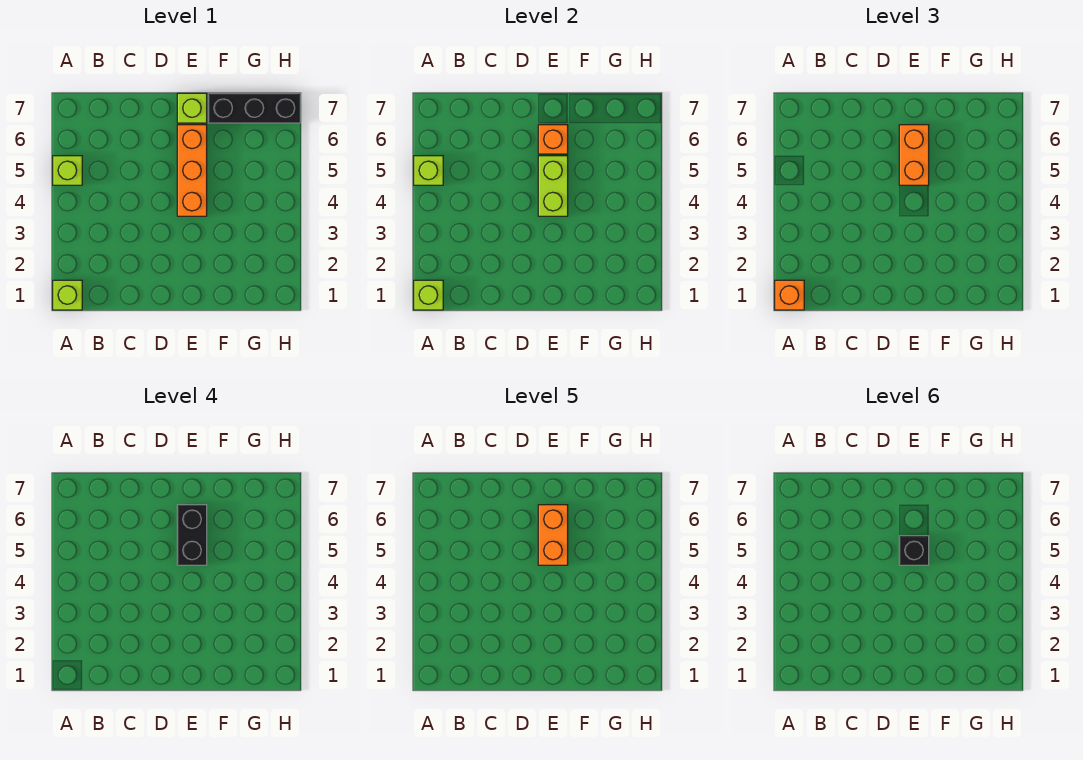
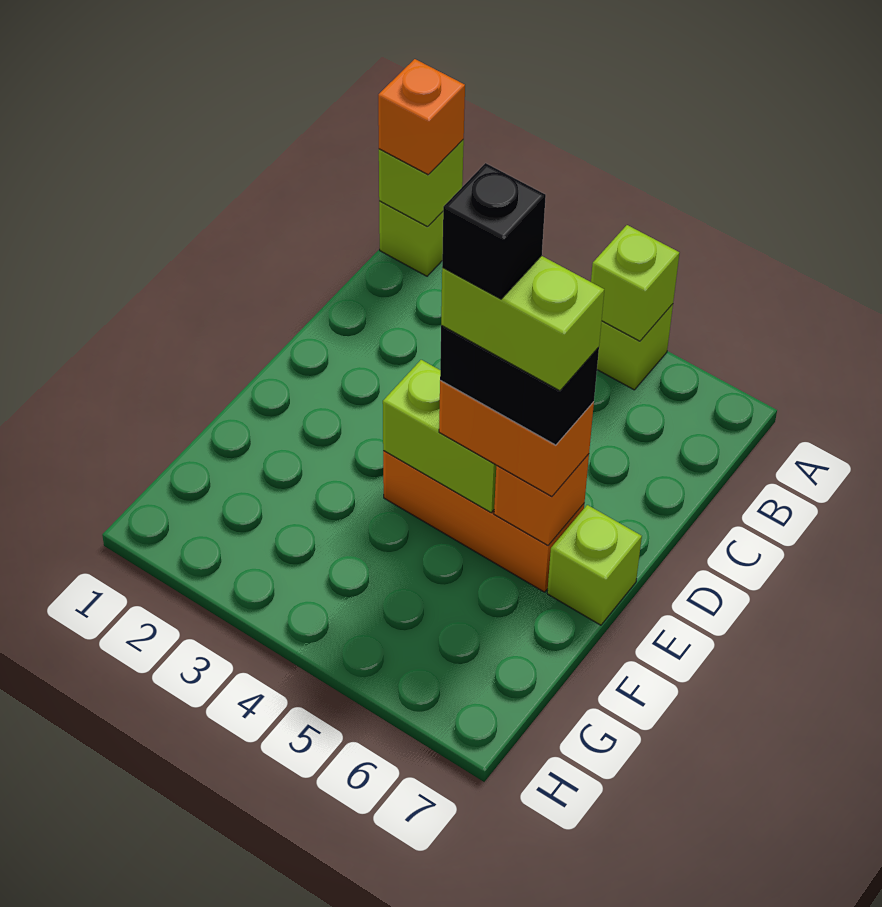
orange brick E5:E6 level 5 -> lime brick E5:E6 level 5
black brick F7:H7 level 1 -> none

